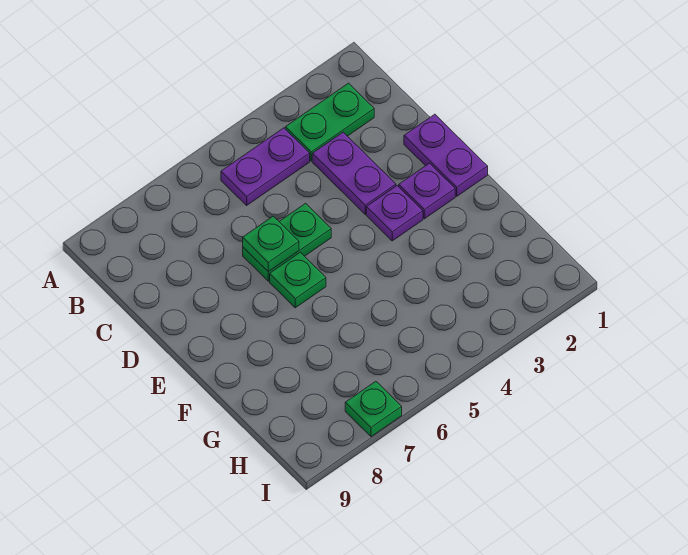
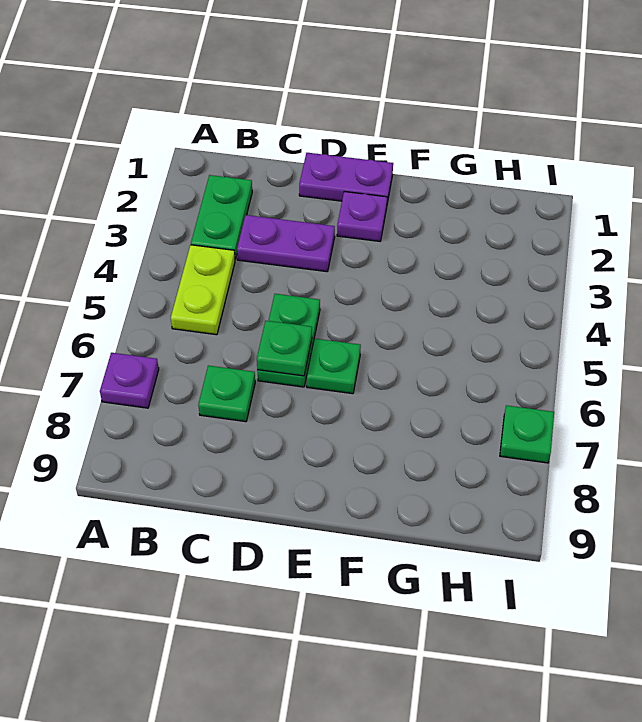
purple plate B4:B5 level 1 -> lime plate B4:B5 level 1
none -> green plate C7 level 1
purple plate E3 level 1 -> purple plate A7 level 1

